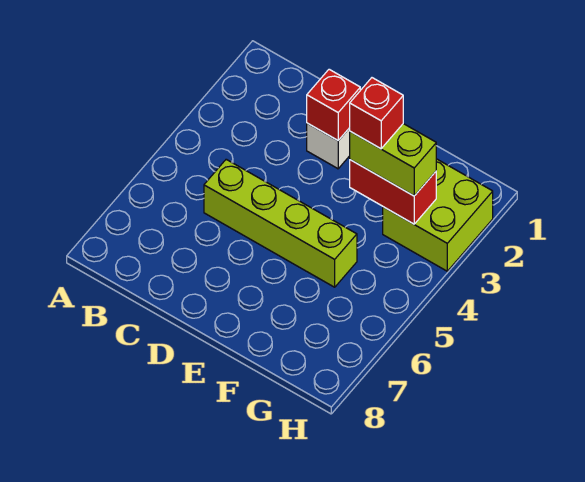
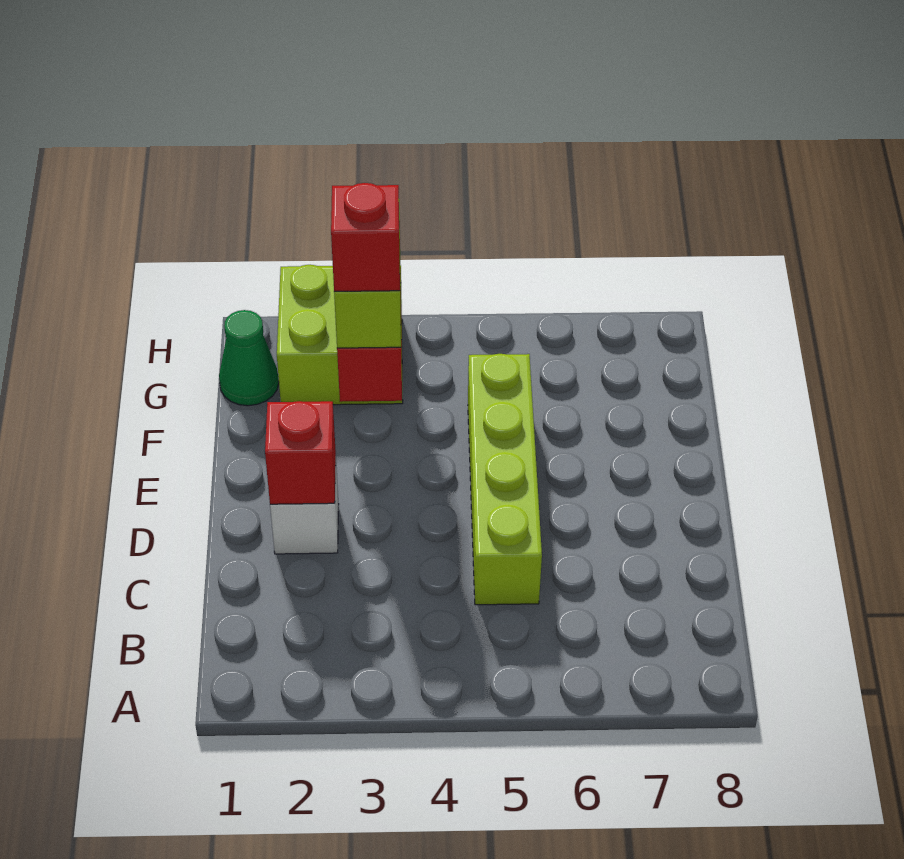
none -> green cone G1 level 1

